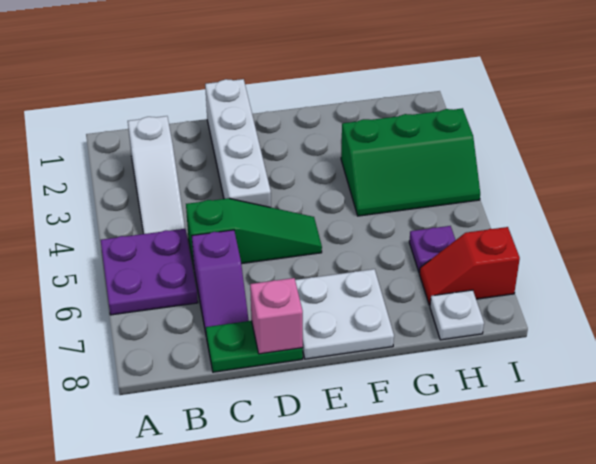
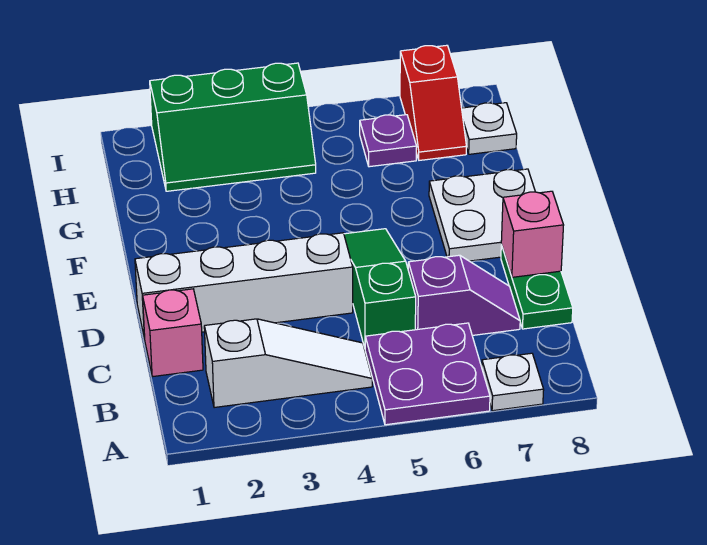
none -> white plate A7 level 1
none -> pink brick C1 level 1
green slope G3:I4 level 1 top 3 -> green slope H2:I4 level 1 top I

